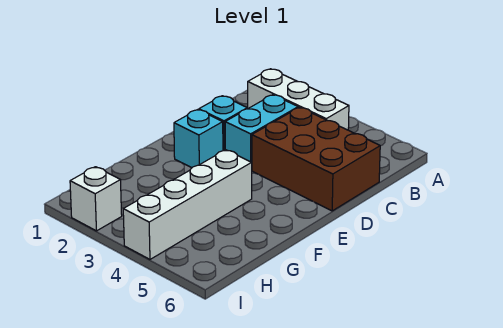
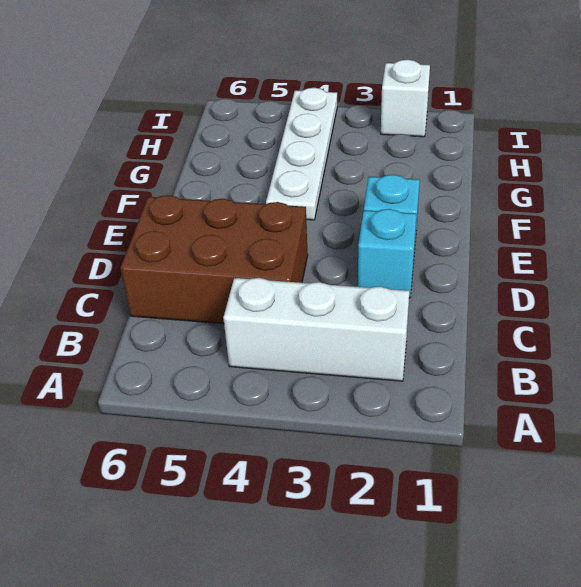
cyan brick C3:D3 level 1 -> none
white brick F4:I4 level 1 -> white plate F4:I4 level 1

